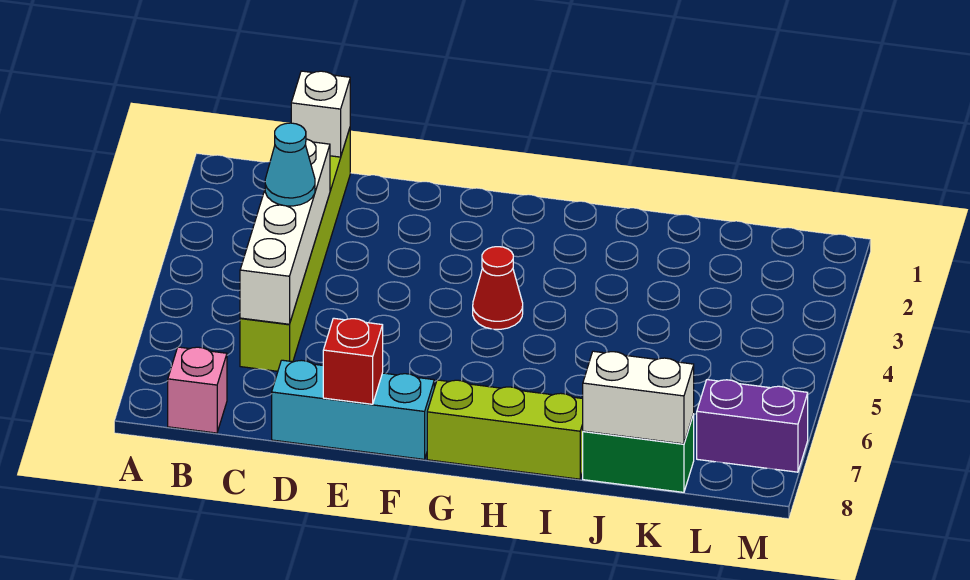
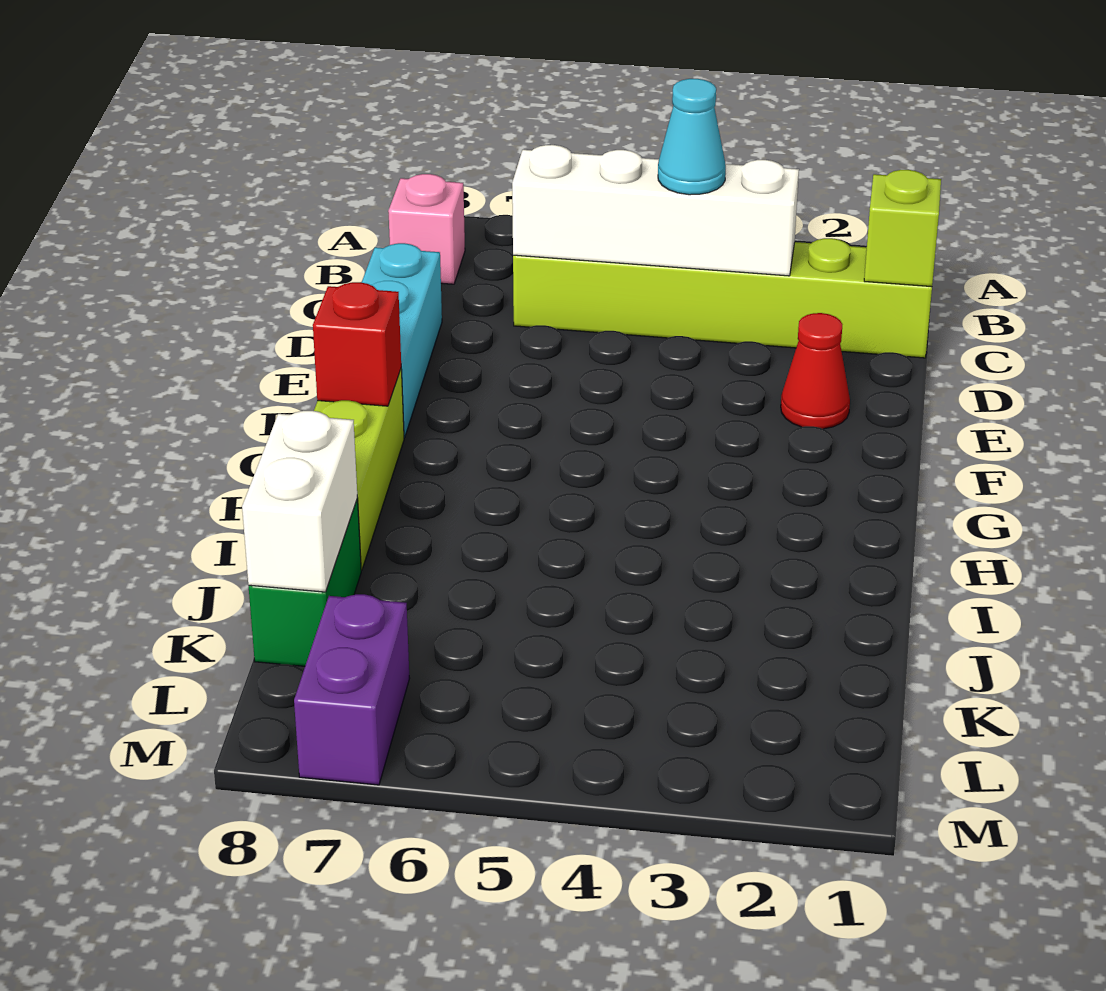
white brick C1 level 2 -> lime brick C1 level 2
red brick E8 level 2 -> red brick G8 level 2
red cone G4 level 1 -> red cone E2 level 1

